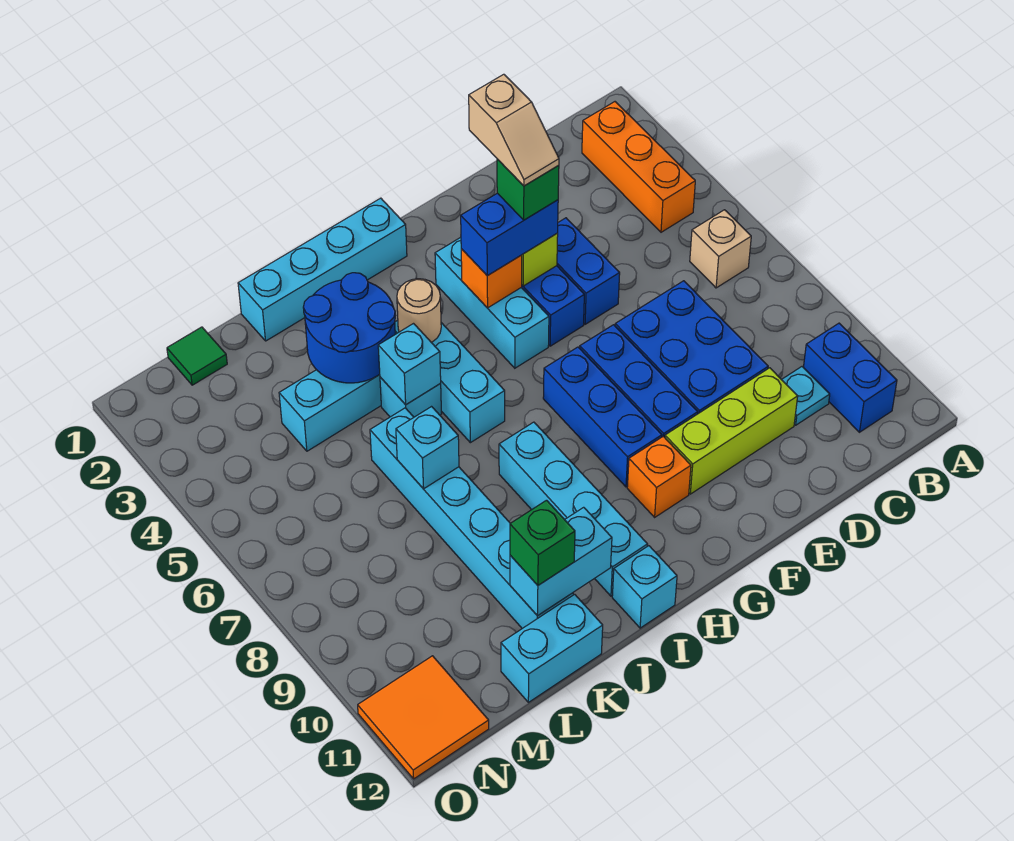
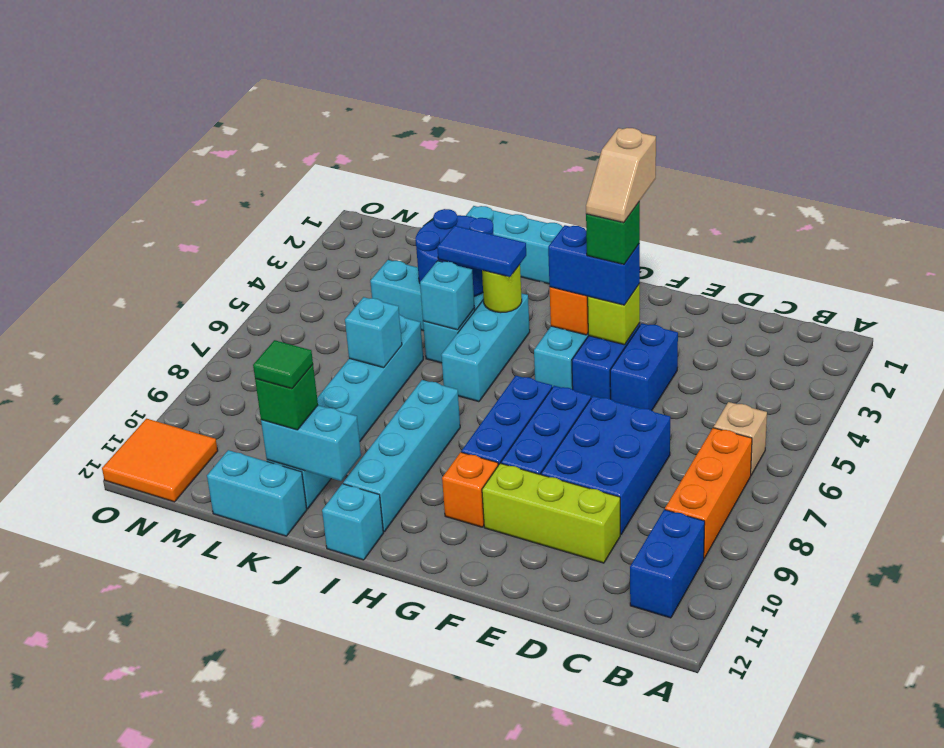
orange brick B2:B4 level 1 -> orange brick B7:B9 level 1
cyan plate C10 level 1 -> none
tan round brick I4 level 2 -> lime round brick I4 level 2
none -> blue tile I4:J4 level 3
green tile M1 level 1 -> green tile K11 level 4

